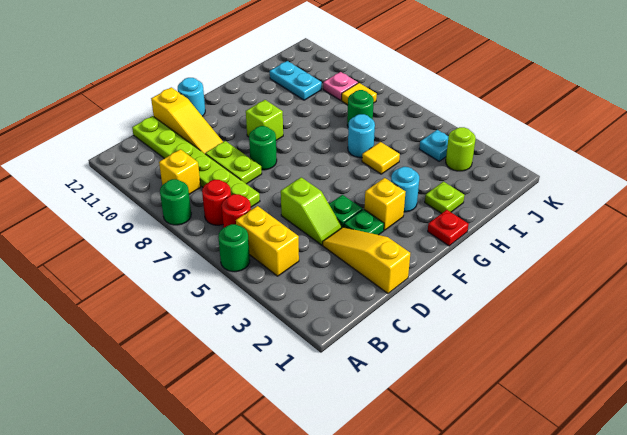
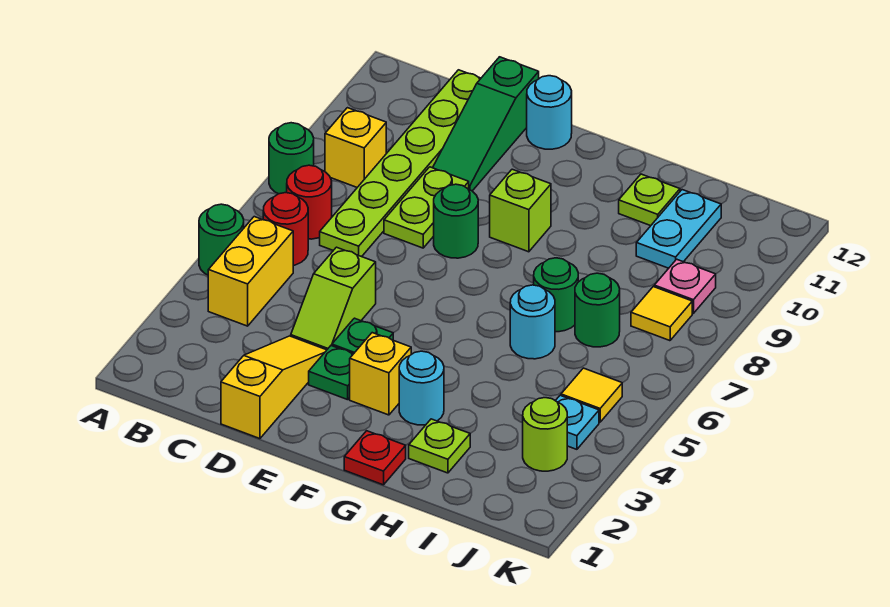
yellow slope D10:D12 level 1 top 12 -> green slope D10:D12 level 1 top 12
yellow tile H5 level 1 -> yellow tile J5 level 1
none -> green round brick H7 level 1
none -> lime plate H11 level 1

